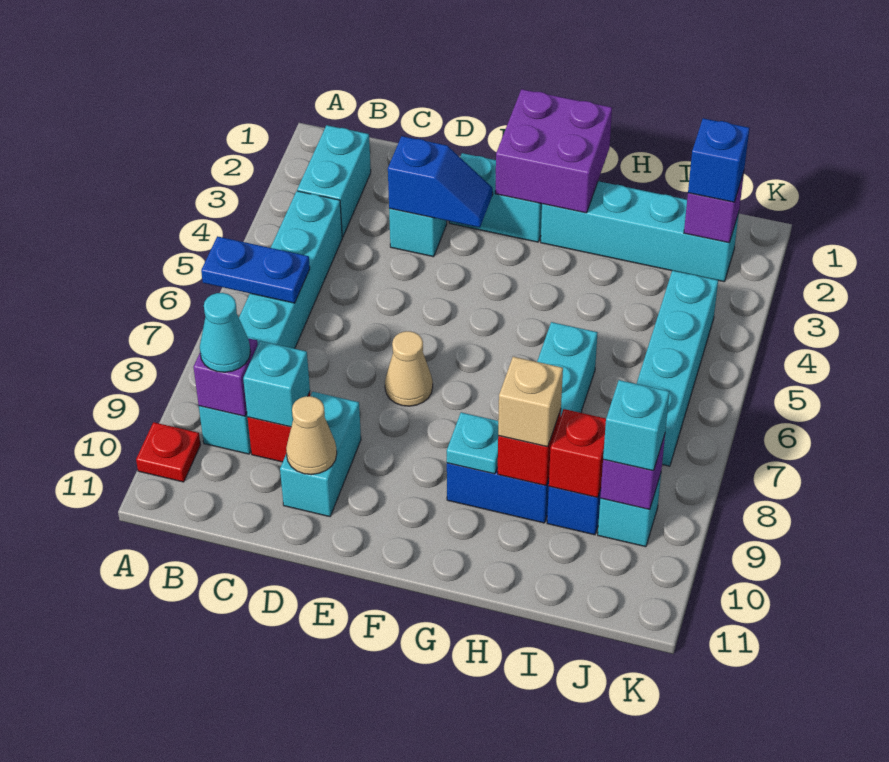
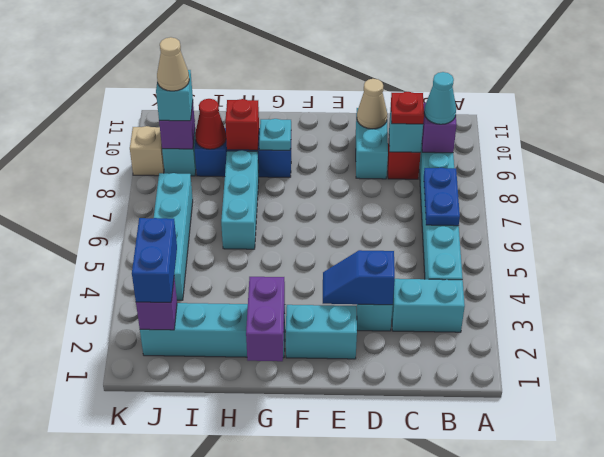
blue plate A6:B6 level 2 -> blue plate B6:B7 level 2
red plate A10 level 1 -> red plate C9 level 3
cyan brick B2:B3 level 1 -> cyan brick B3:C3 level 1
tan cone E7 level 1 -> tan cone J9 level 4
purple brick F1:G2 level 2 -> purple brick G1:G2 level 2
tan brick H9 level 3 -> tan brick K9 level 1
red brick I9 level 2 -> red cone I9 level 2
blue brick J2 level 3 -> blue brick J2:J3 level 3

